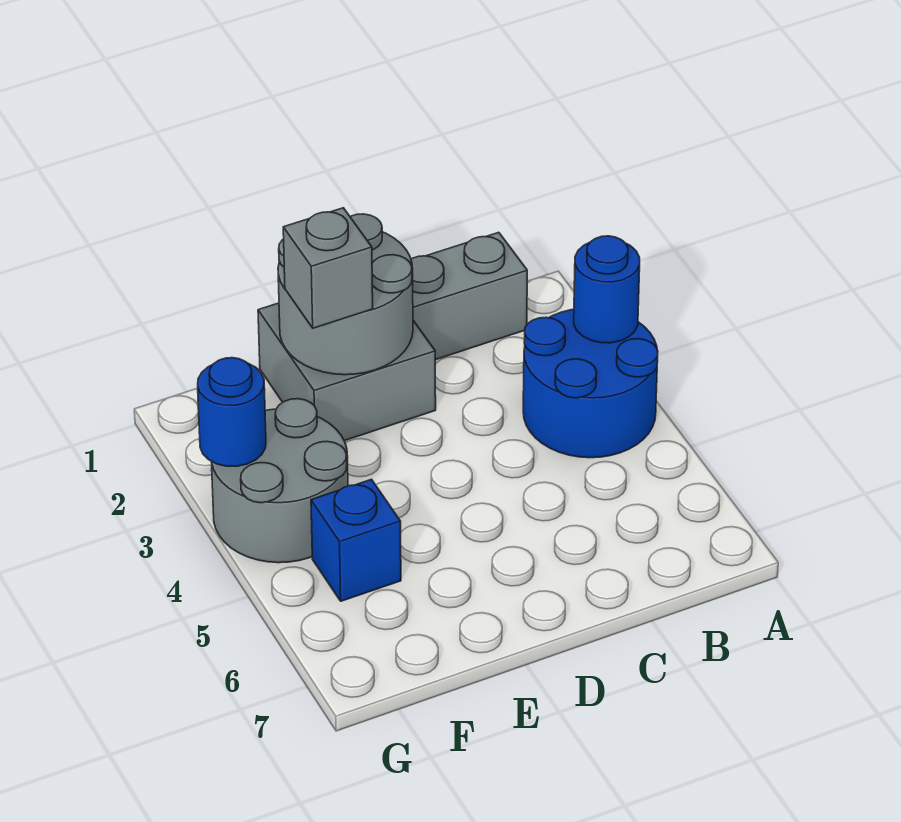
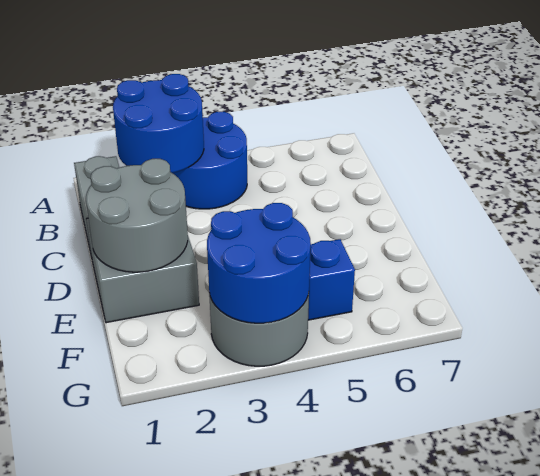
blue round brick A3 level 2 -> blue round brick A2:B3 level 2
grey brick E2 level 3 -> none
blue round brick G3 level 2 -> blue round brick F3:G4 level 2

